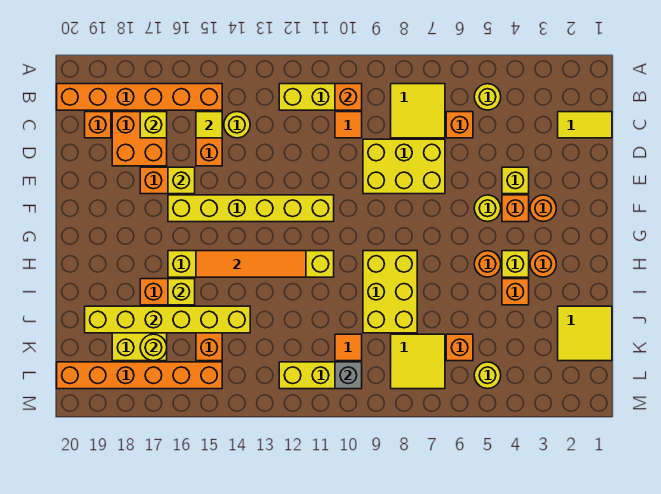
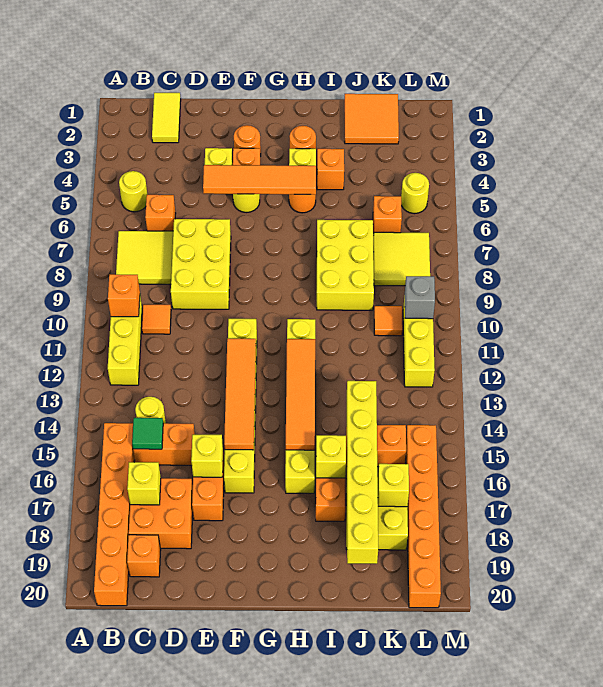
yellow tile C15 level 2 -> green tile C15 level 2
none -> orange tile E5:H5 level 2
none -> orange tile F12:F15 level 2
yellow brick H8:J9 level 1 -> yellow brick I7:J9 level 1
yellow tile J1:K2 level 1 -> orange tile J1:K2 level 1
yellow round brick K17 level 2 -> yellow brick K17 level 2

